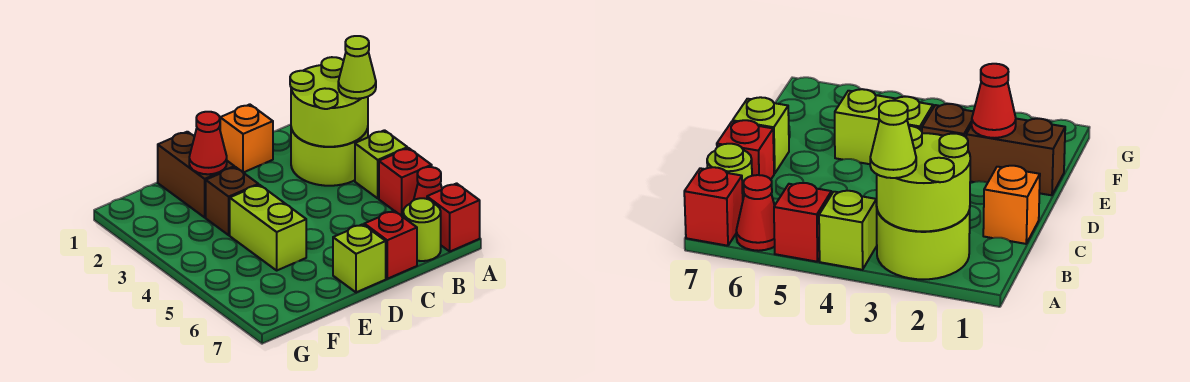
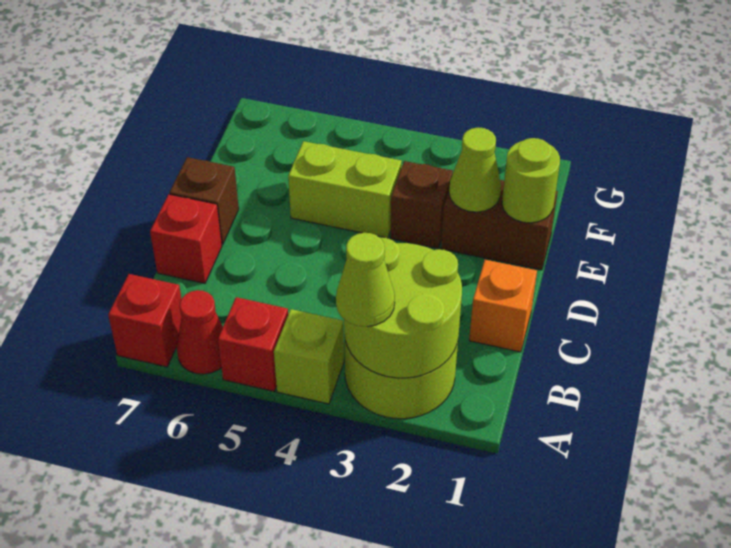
lime round brick B7 level 1 -> lime round brick E1 level 2
lime brick D7 level 1 -> brown brick D7 level 1
red cone E2 level 2 -> lime cone E2 level 2

